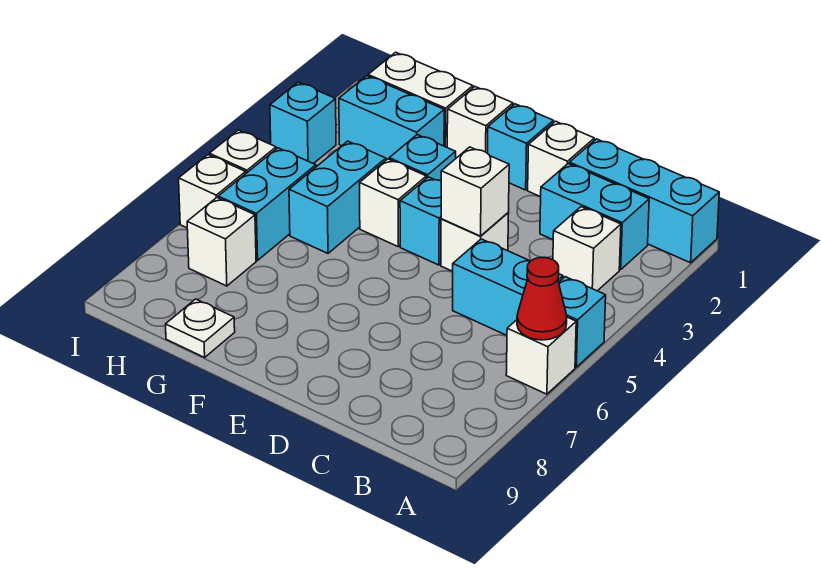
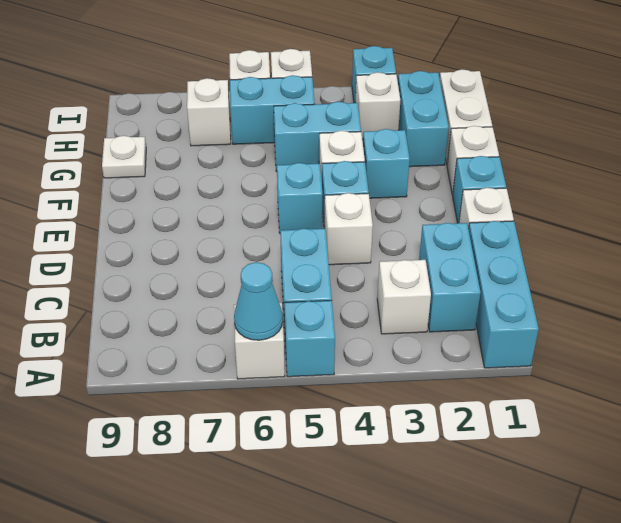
red cone A6 level 2 -> cyan cone A6 level 2
white brick D4 level 2 -> white brick H3 level 1
none -> cyan brick E5 level 1

